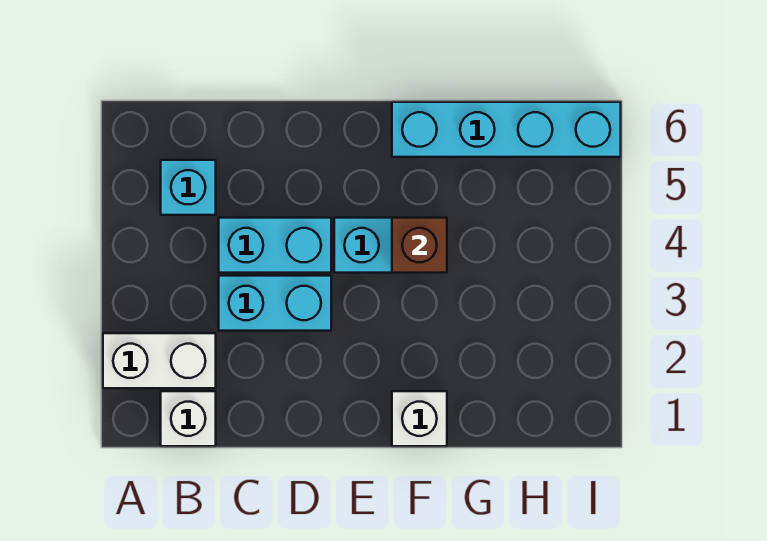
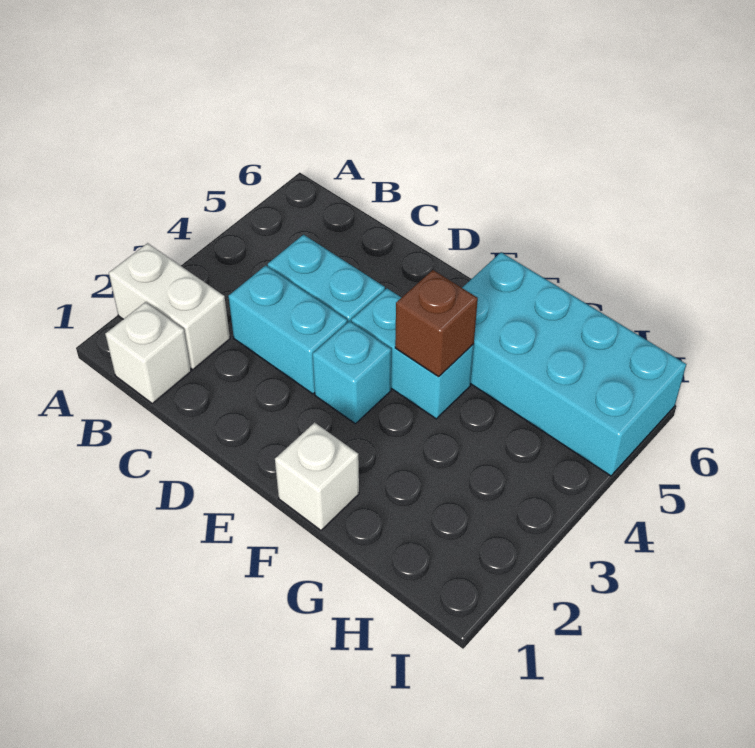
cyan brick B5 level 1 -> cyan brick E3 level 1
cyan brick F6:I6 level 1 -> cyan brick F5:I6 level 1

